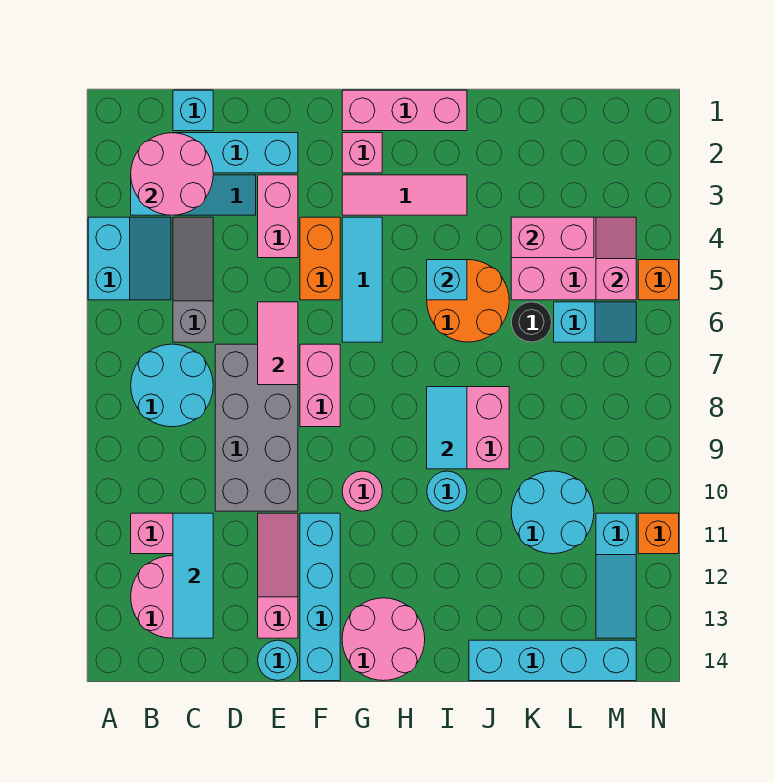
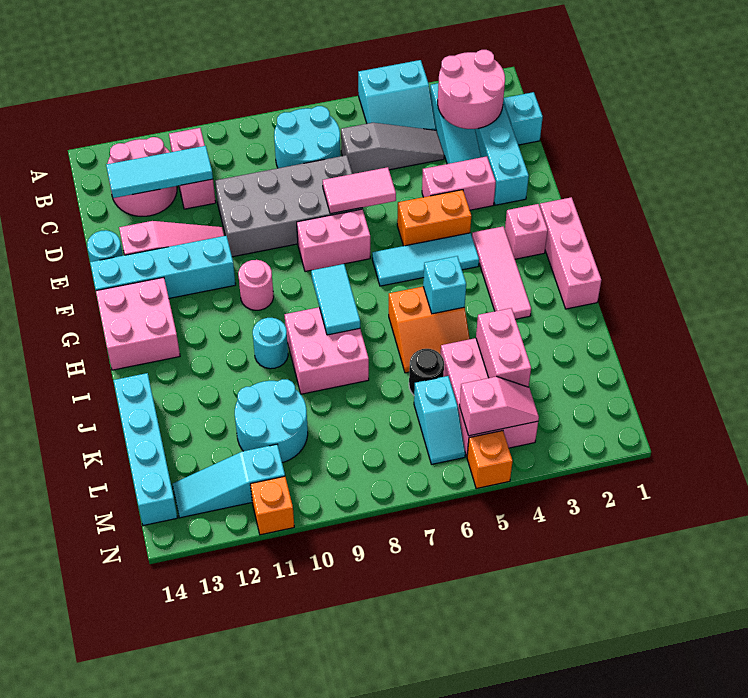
pink round brick G13:H14 level 1 -> pink brick G13:H14 level 1
orange round brick I5:J6 level 1 -> orange slope I5:J6 level 1 top I
cyan tile I8:I9 level 2 -> cyan tile H8:I8 level 2

